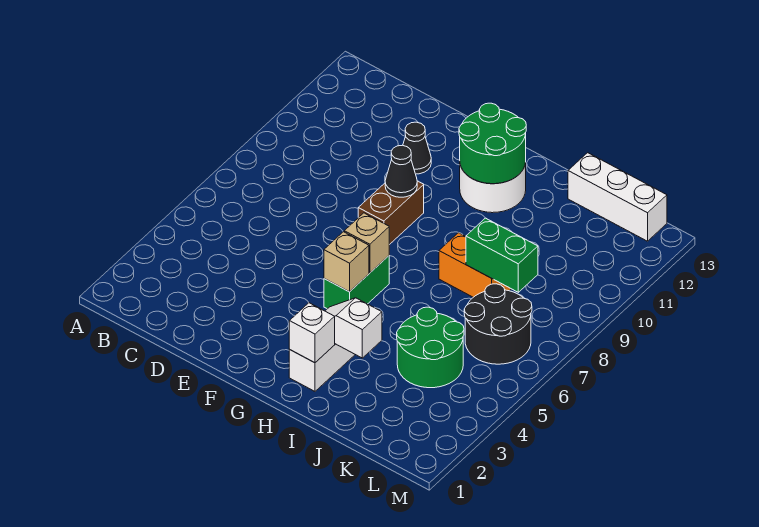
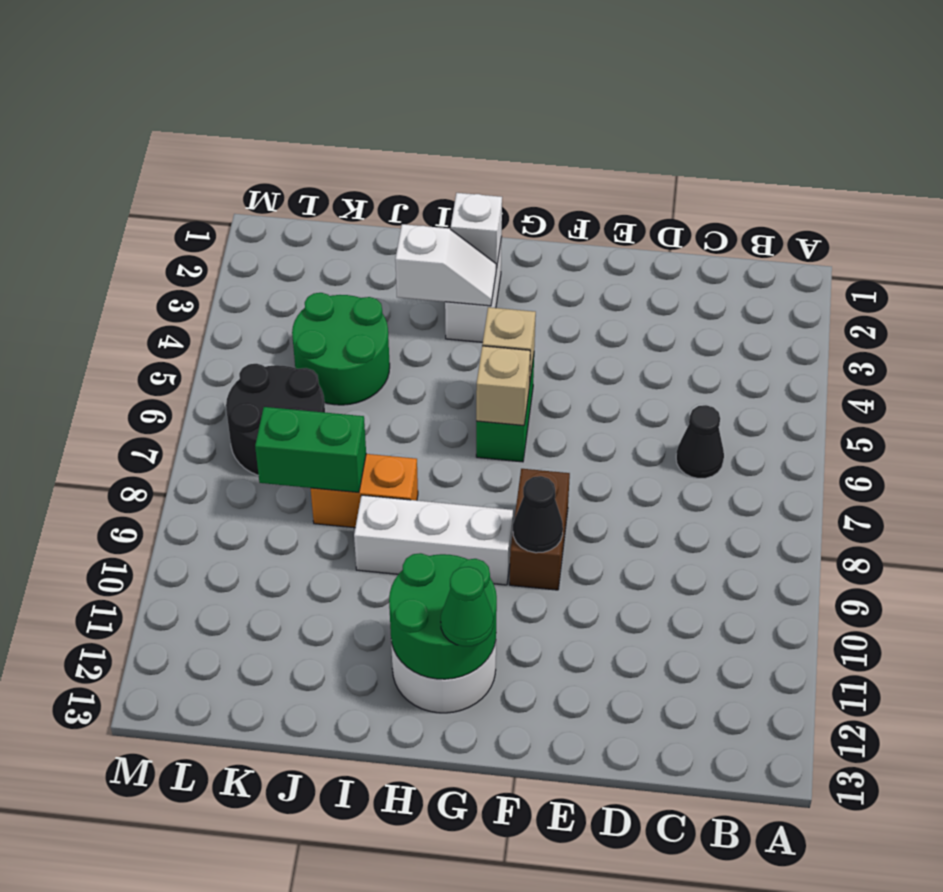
black cone E11 level 1 -> black cone C6 level 1
none -> green cone G12 level 3
white brick J13:L13 level 1 -> white brick G9:I9 level 1

